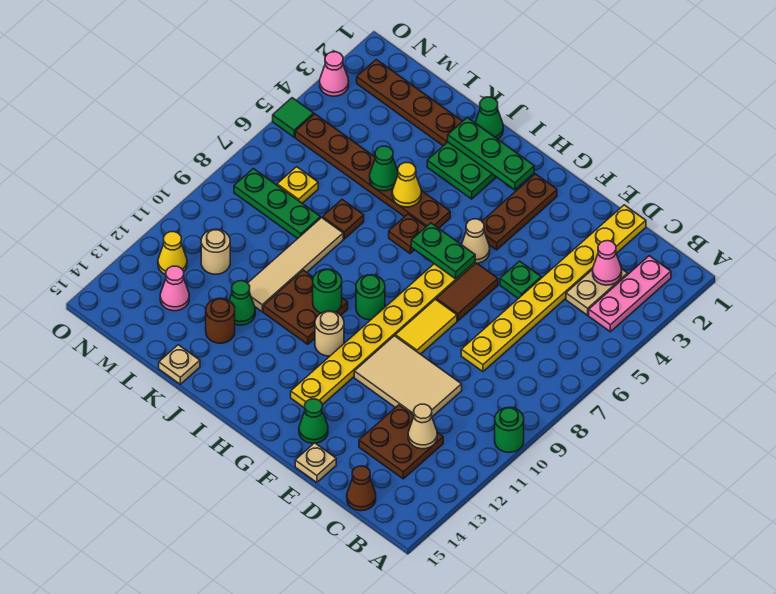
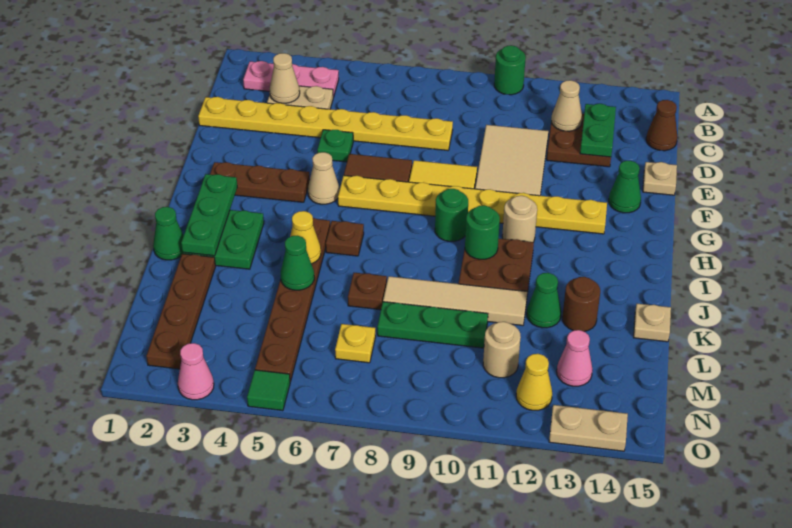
pink cone C3 level 2 -> tan cone C3 level 2
green plate G6:H6 level 2 -> green plate C13:D13 level 2
green plate L8:N8 level 1 -> green plate L8:L10 level 1
none -> tan plate O13:O14 level 1

